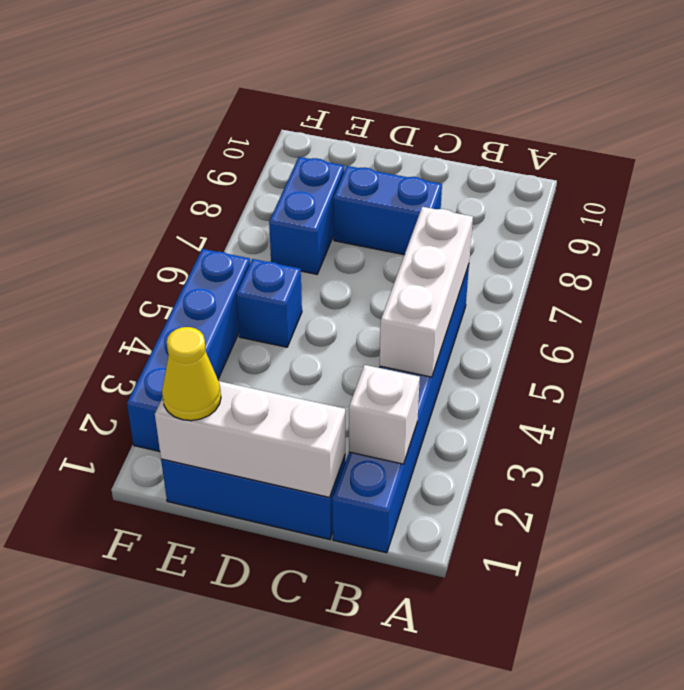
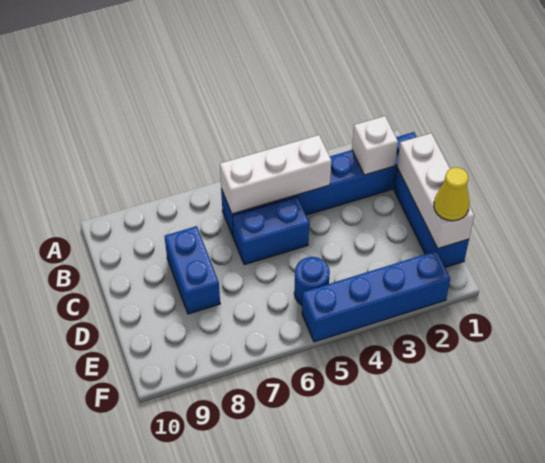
blue brick E5 level 1 -> blue round brick E5 level 1
blue brick E7:E8 level 1 -> blue brick C5:C6 level 1

